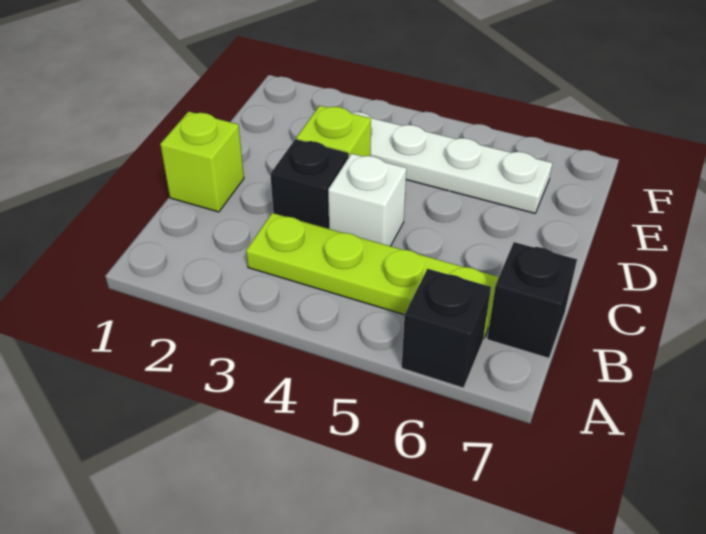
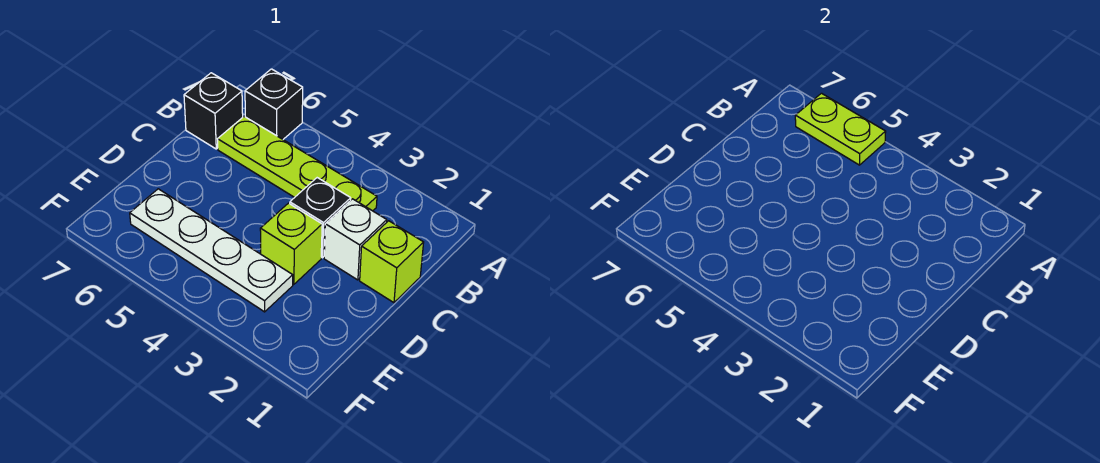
none -> lime plate A5:A6 level 2
white brick C4 level 1 -> white brick C2 level 1

